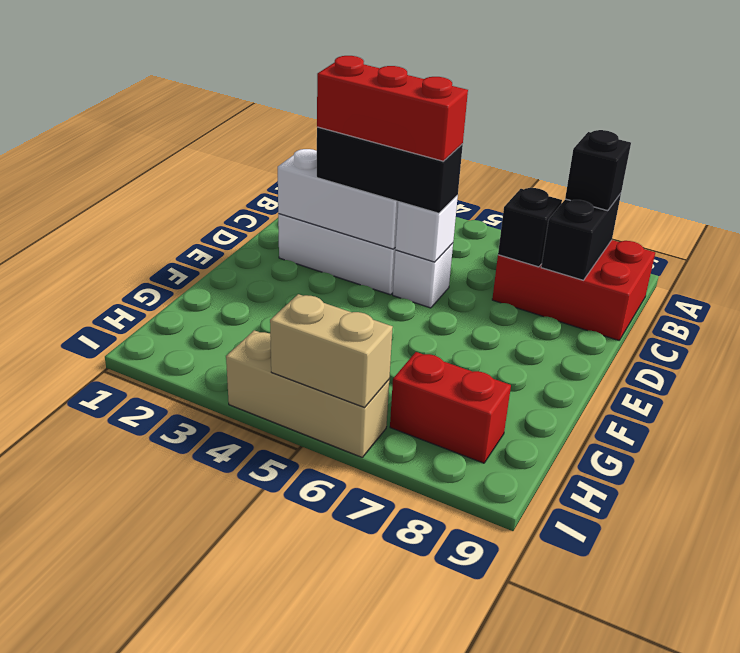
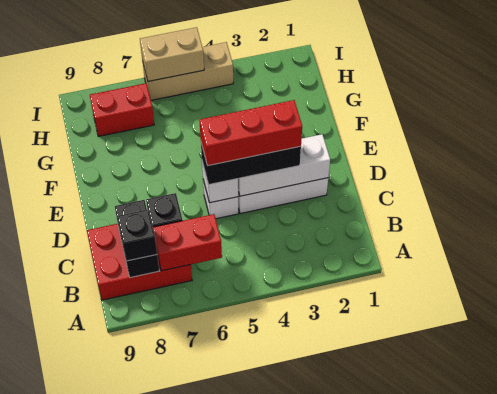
none -> red brick B6:B7 level 2

